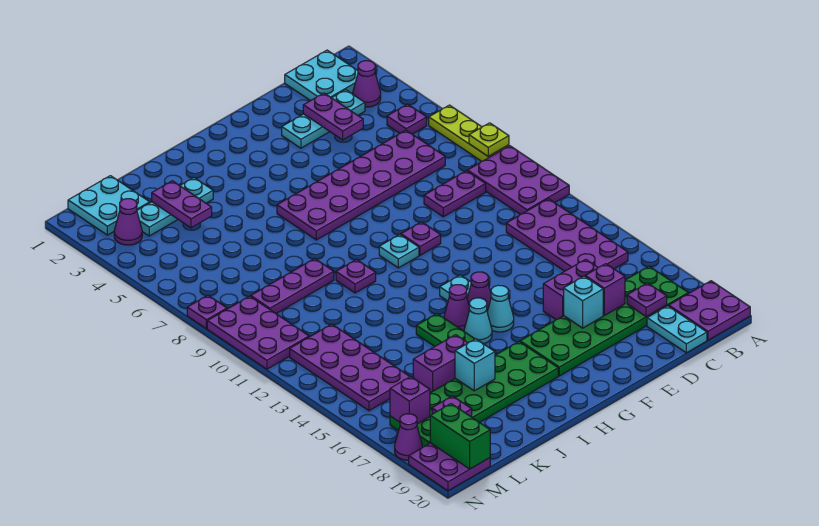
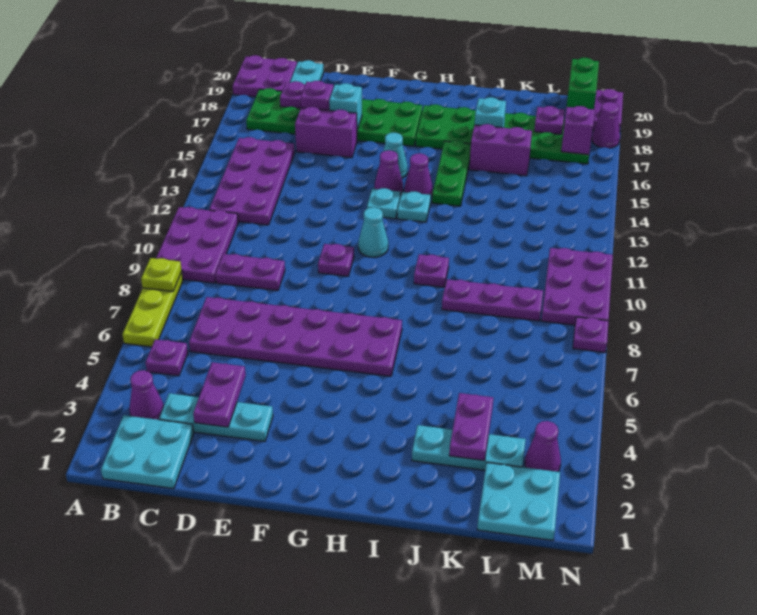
cyan plate G10 level 1 -> cyan plate H13 level 1
cyan cone H15 level 1 -> cyan cone G11 level 1
purple plate L12:M15 level 1 -> none

